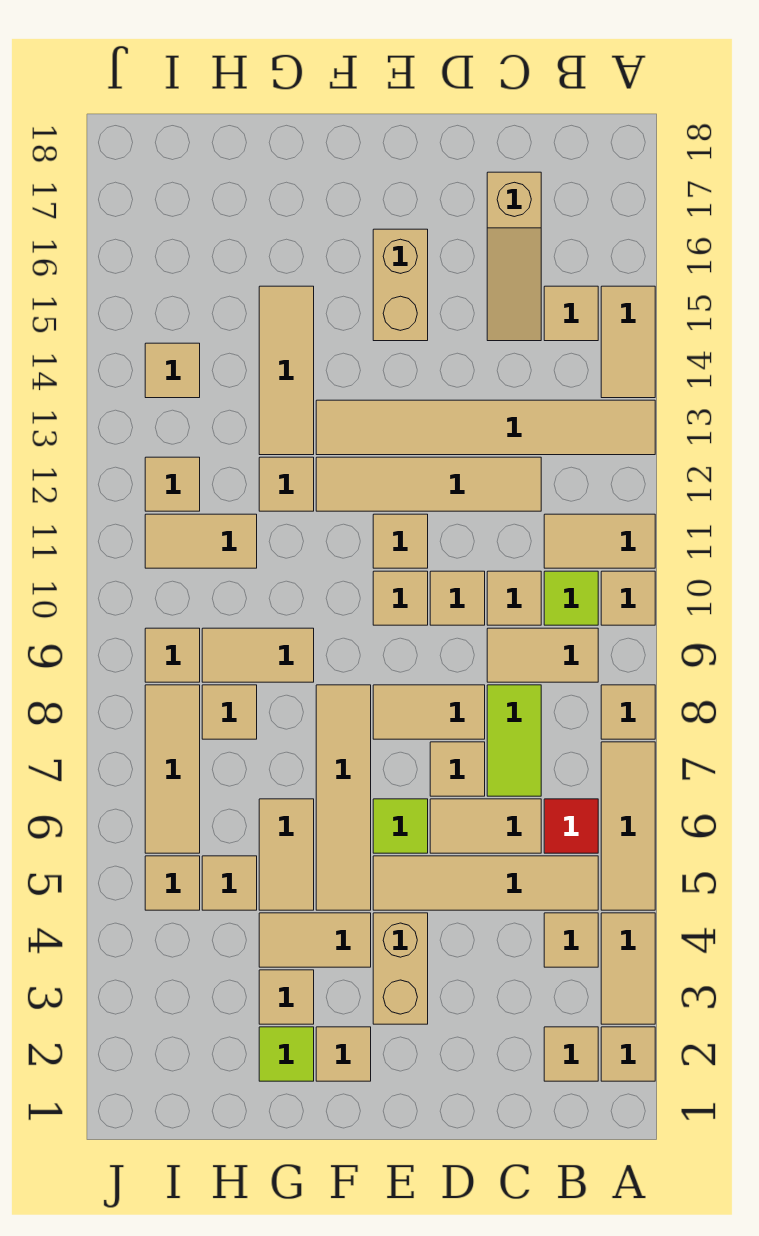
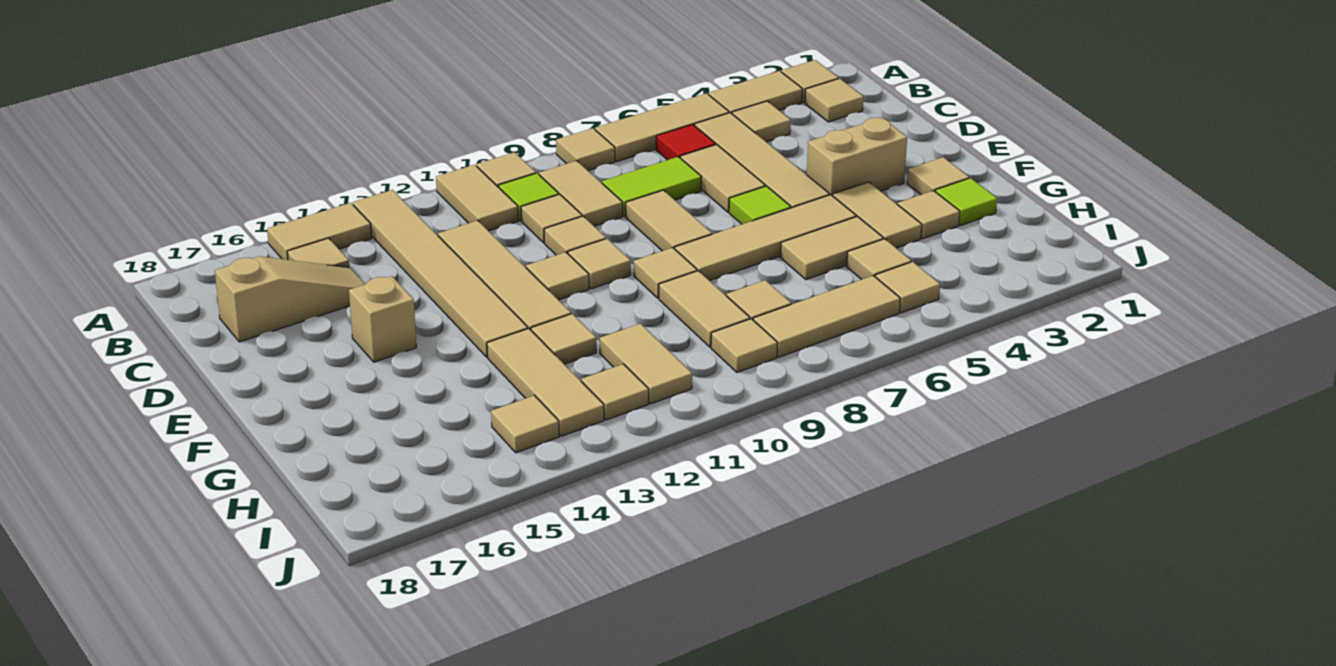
tan tile D7 level 1 -> tan tile F9 level 1
tan brick E15:E16 level 1 -> tan brick E15 level 1
tan tile G13:G15 level 1 -> tan tile G13:I13 level 1

